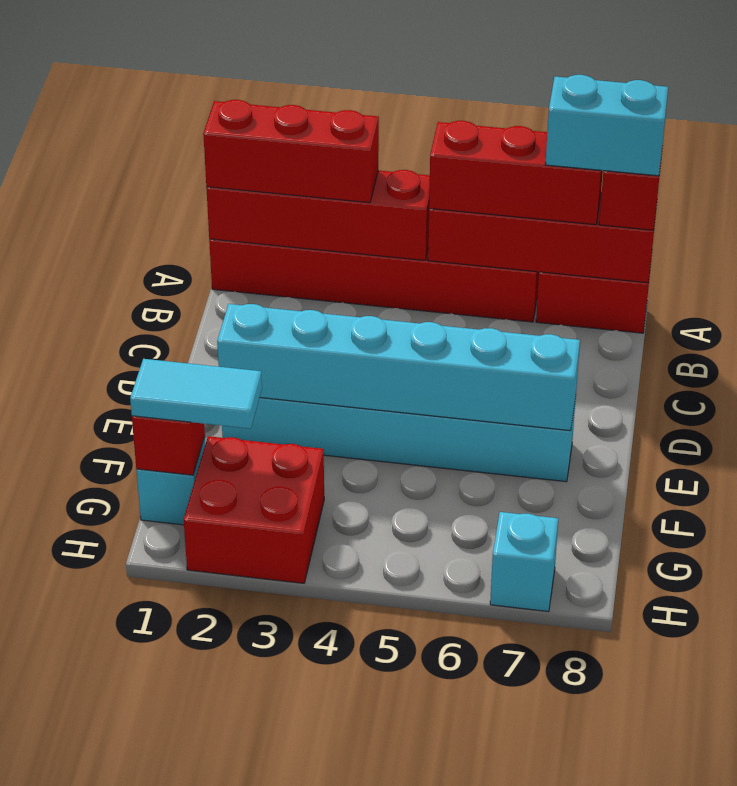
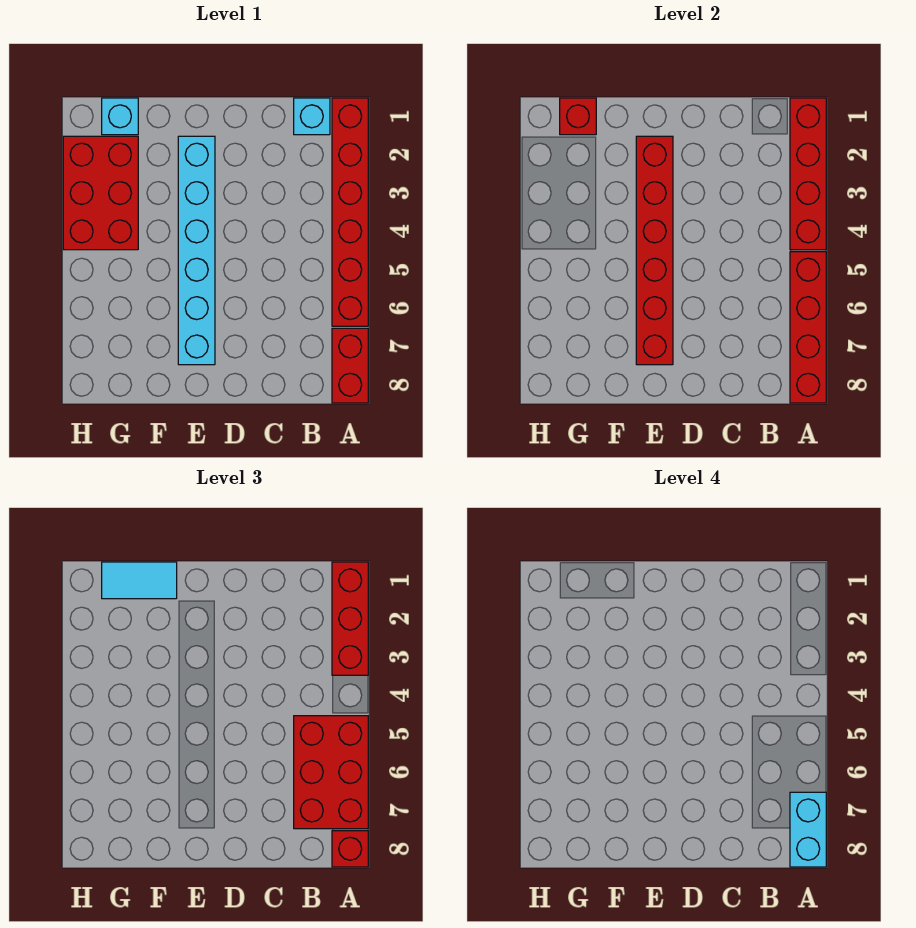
red brick A5:A7 level 3 -> red brick A5:B7 level 3
cyan brick E2:E7 level 2 -> red brick E2:E7 level 2
cyan tile G1:G2 level 3 -> cyan tile F1:G1 level 3
red brick G2:H3 level 1 -> red brick G2:H4 level 1
cyan brick H7 level 1 -> cyan brick B1 level 1

